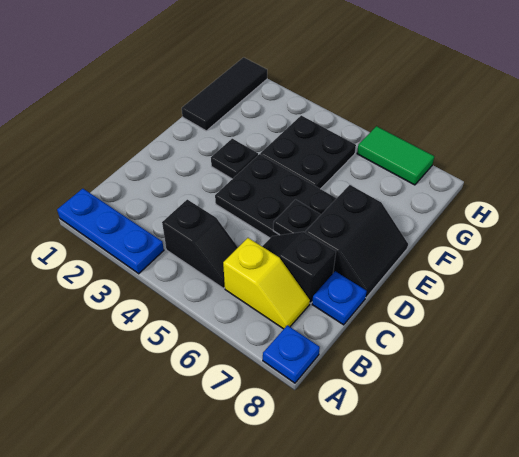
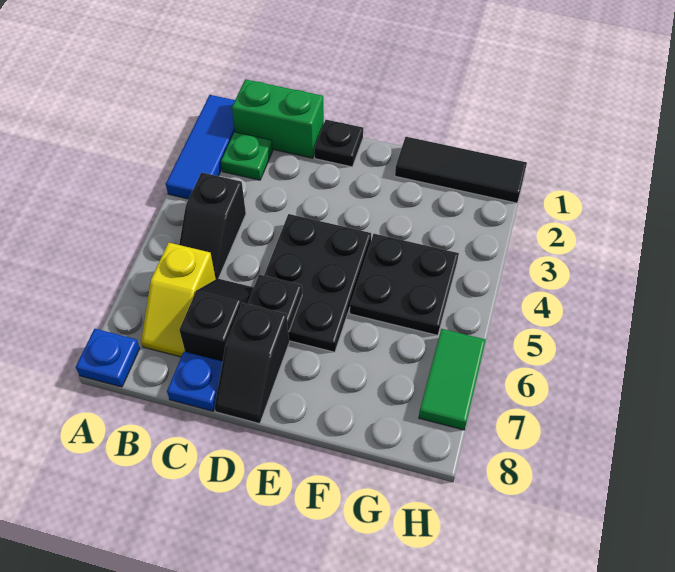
blue plate A1:A3 level 1 -> blue tile A1:A3 level 1
none -> green brick B1:C1 level 1
none -> green plate B2 level 1
black slope D7:E8 level 1 top 7 -> black slope D7:D8 level 1 top 7
black plate E3 level 1 -> black plate D1 level 1

